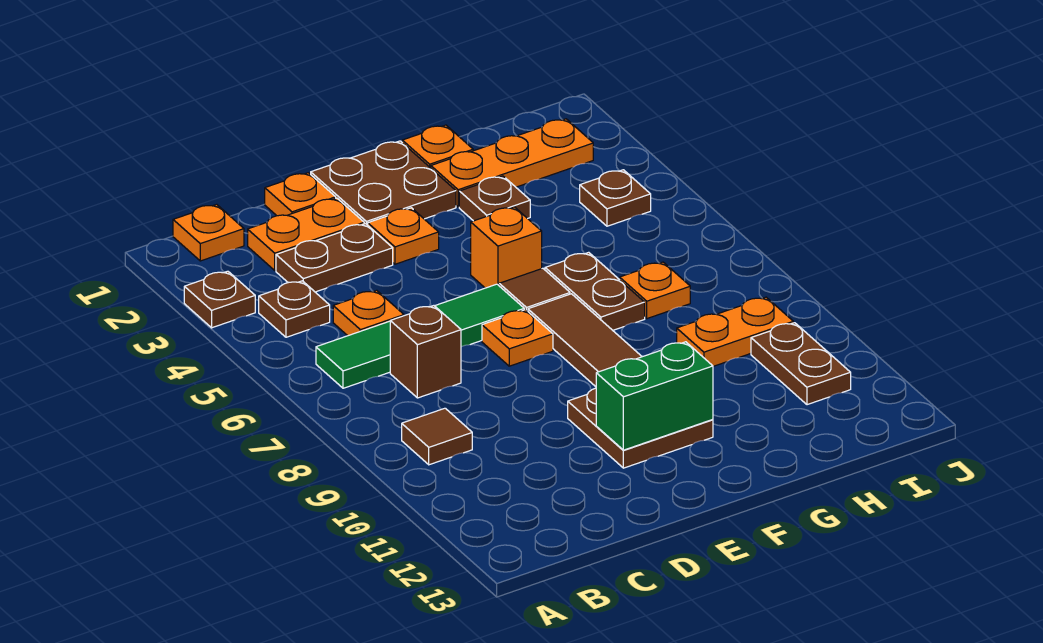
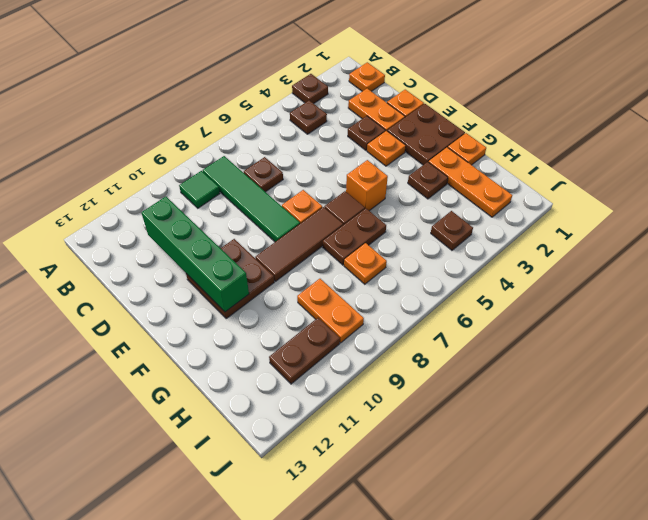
green tile B6:E6 level 1 -> green tile B8:E8 level 1
brown tile B9 level 1 -> green tile B9 level 1
brown plate C3:D3 level 1 -> brown plate D3 level 1
orange plate C5 level 1 -> none
brown brick C7 level 1 -> brown plate C7 level 1
green brick E11:F11 level 2 -> green brick C11:F11 level 2

